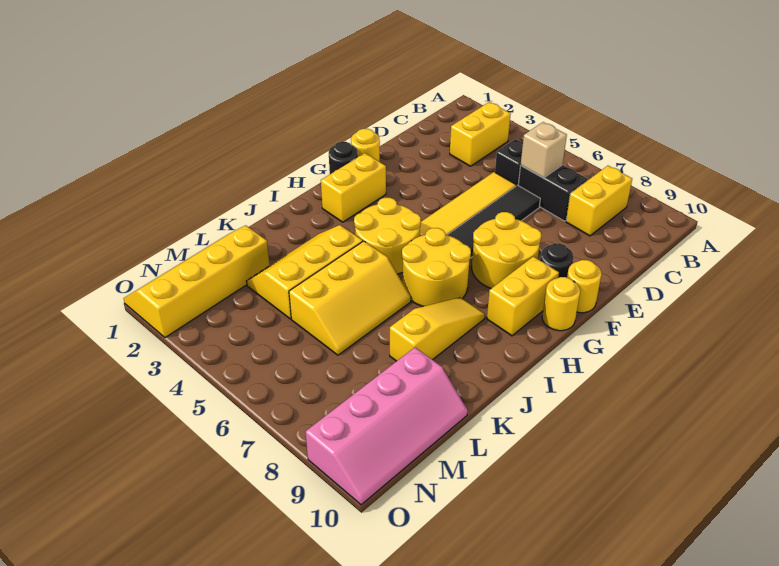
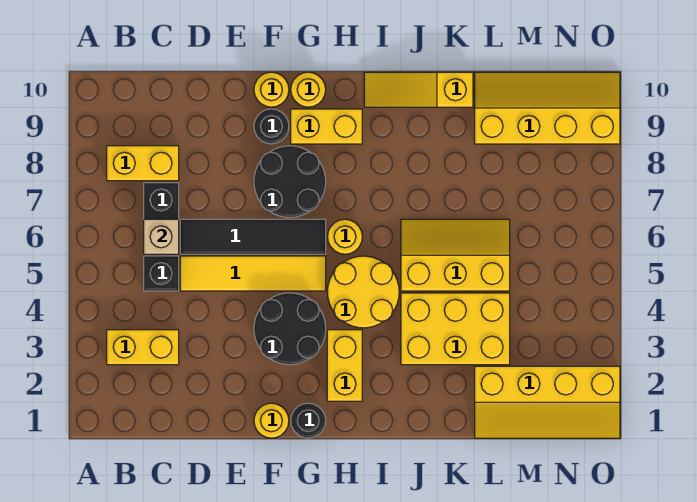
none -> black round brick F3:G4 level 1
yellow round brick F7:G8 level 1 -> black round brick F7:G8 level 1
yellow brick G2:H2 level 1 -> yellow brick H2:H3 level 1
yellow round brick H6:I7 level 1 -> yellow round brick H6 level 1
yellow slope I8:K8 level 1 top K -> yellow slope I10:K10 level 1 top K
yellow slope J3:L4 level 1 top 4 -> yellow brick J3:L4 level 1
pink slope L9:O10 level 1 top 9 -> yellow slope L9:O10 level 1 top 9

